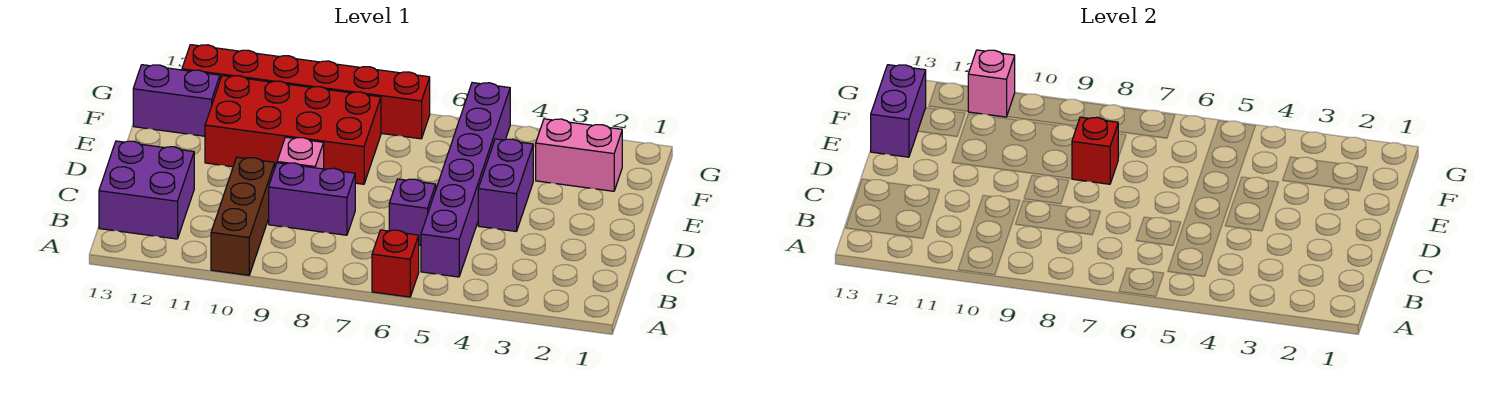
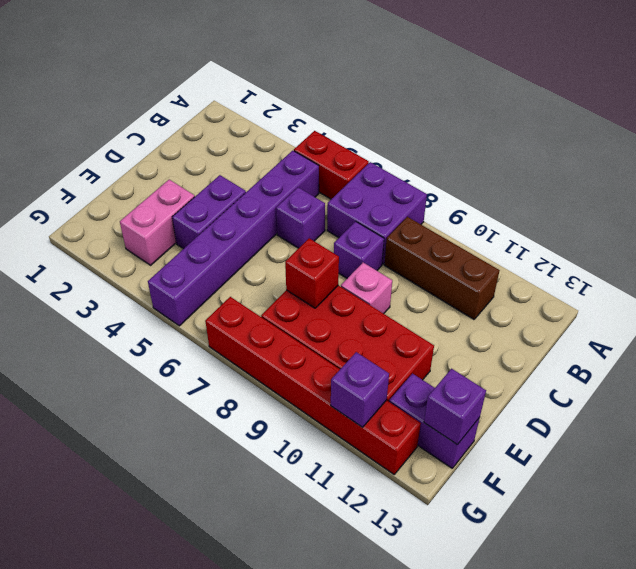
red brick A6 level 1 -> red brick A5:A6 level 1
brown brick A10:C10 level 1 -> brown brick B9:B11 level 1
purple brick B12:C13 level 1 -> purple brick A7:B8 level 1
purple brick C8:C9 level 1 -> purple brick C8 level 1
purple brick E13:F13 level 2 -> purple brick F13 level 2
pink brick F2:F3 level 1 -> pink brick E3:F3 level 1
pink brick G11 level 2 -> purple brick G11 level 2

